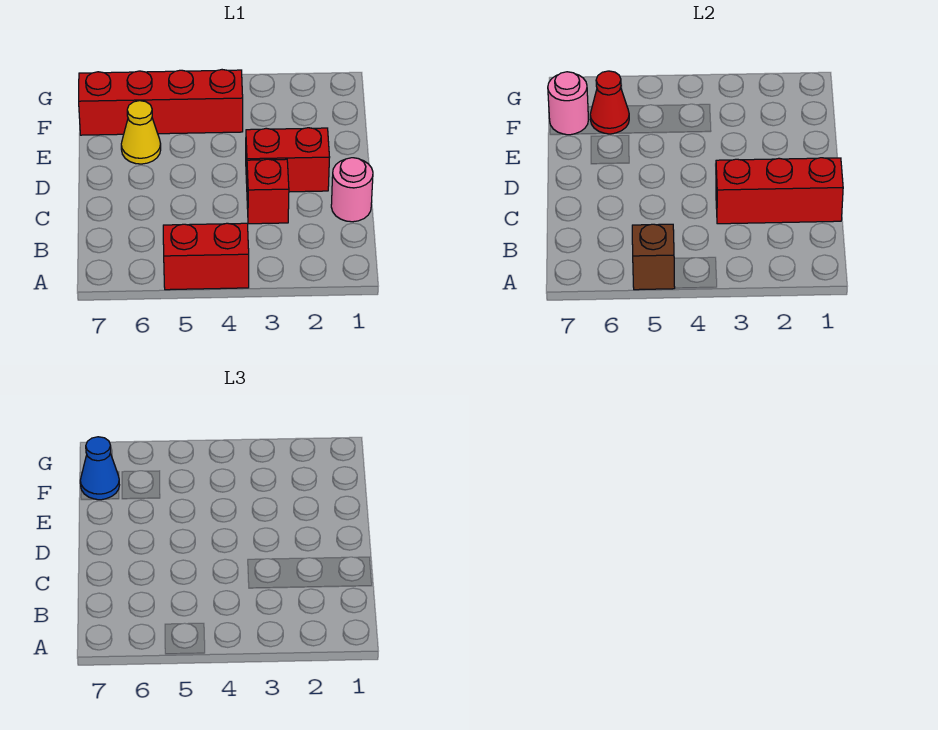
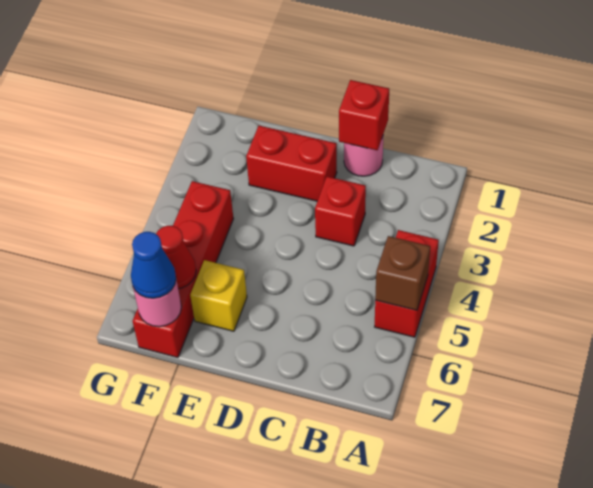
red brick C1:C3 level 2 -> red brick C1 level 2
red brick D2:D3 level 1 -> red brick D2:E2 level 1
yellow cone E6 level 1 -> yellow brick E6 level 1

